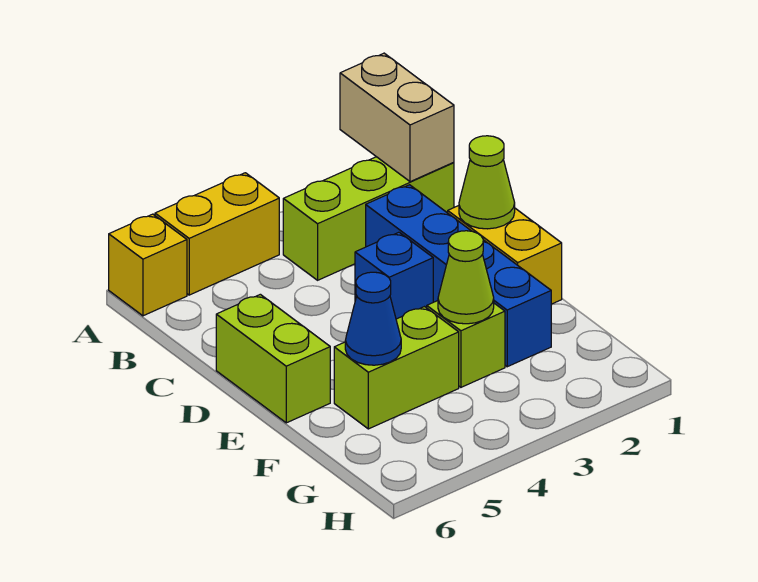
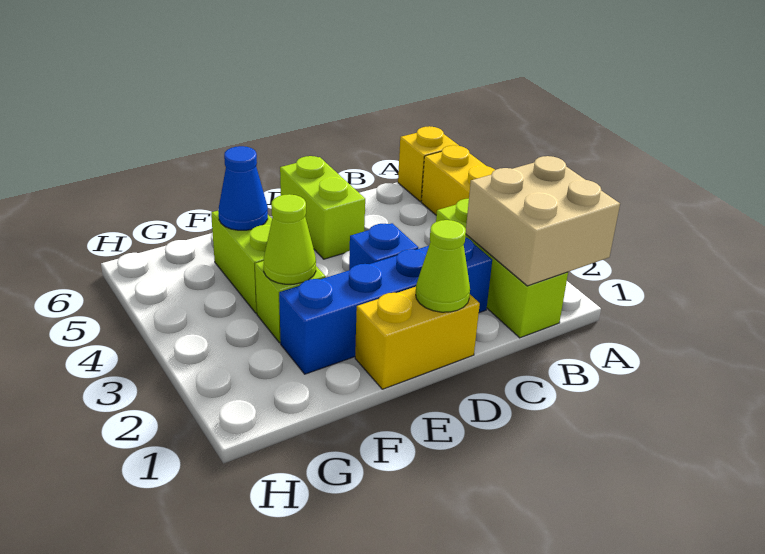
tan brick A1:B1 level 2 -> tan brick A1:B2 level 2
lime brick D6:E6 level 1 -> lime brick D5:D6 level 1

